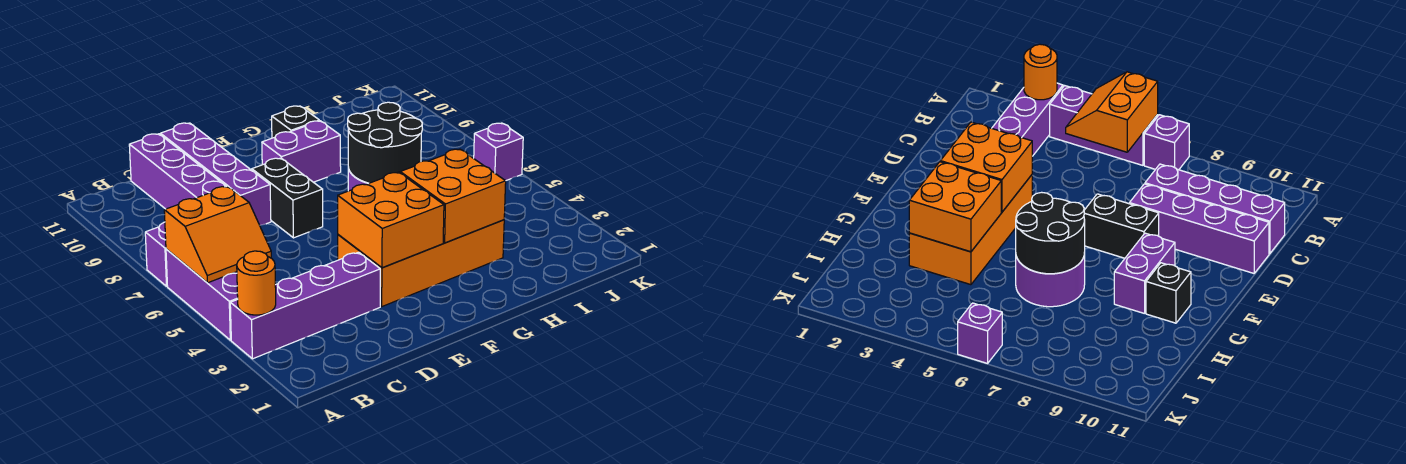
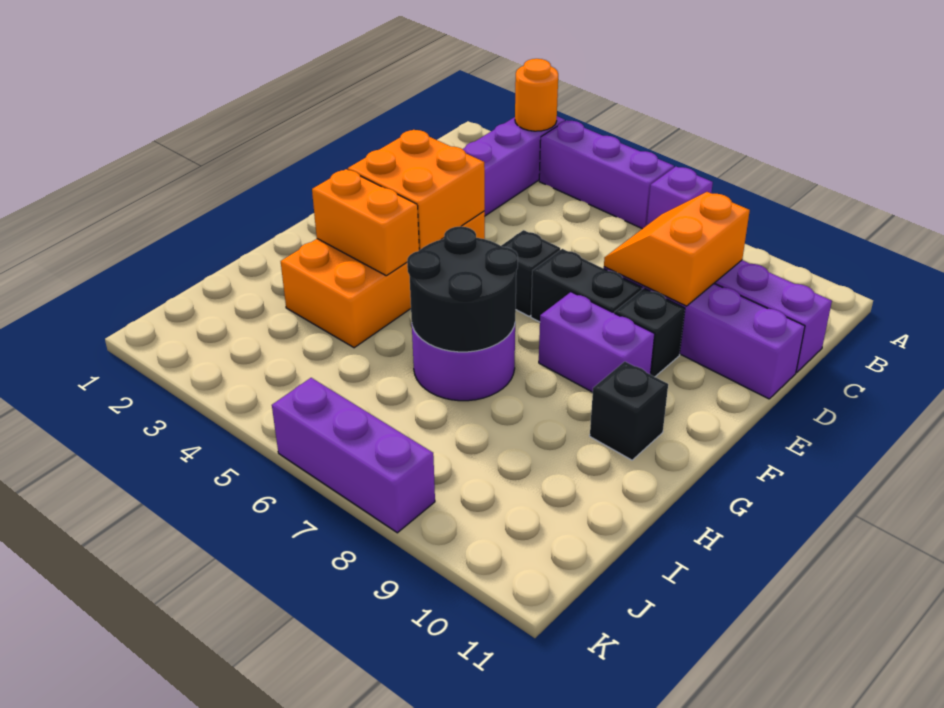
orange slope A5:B6 level 2 top 6 -> orange slope C8:D9 level 2 top 9
none -> black brick E6 level 1
none -> black brick E9 level 1
purple brick F9:G9 level 1 -> purple brick F8:F9 level 1
orange brick G3:H4 level 2 -> orange brick G3:G4 level 2
purple brick K6 level 1 -> purple brick K6:K8 level 1

